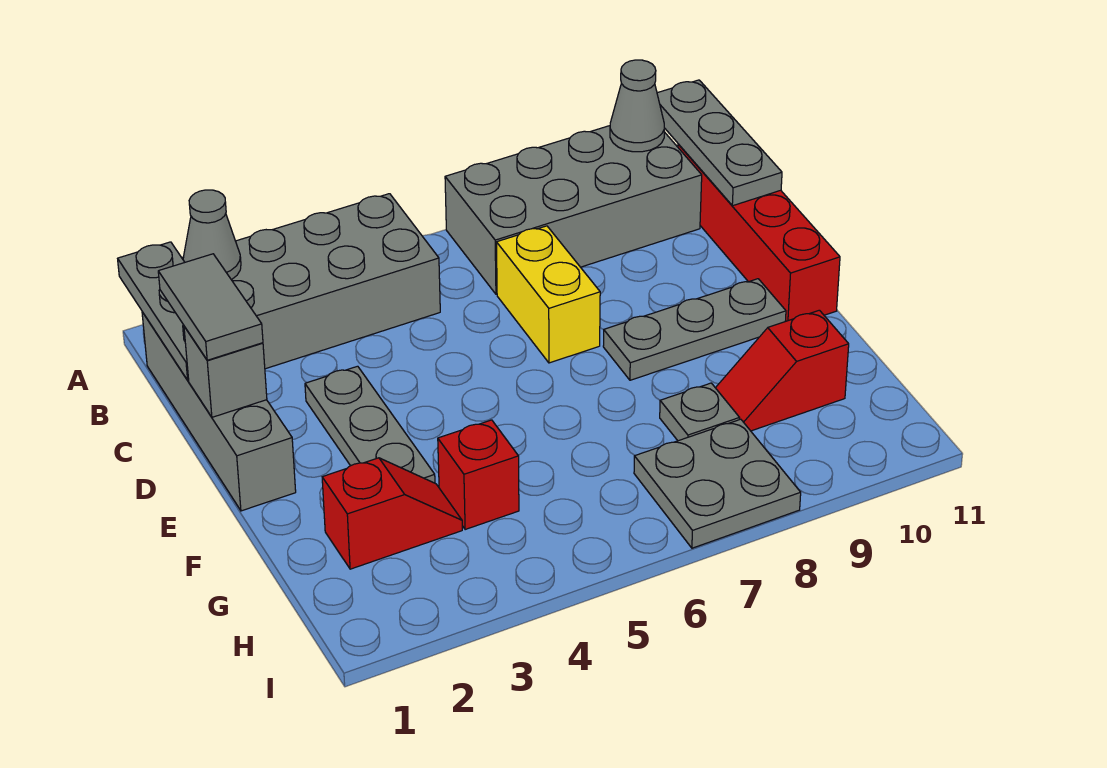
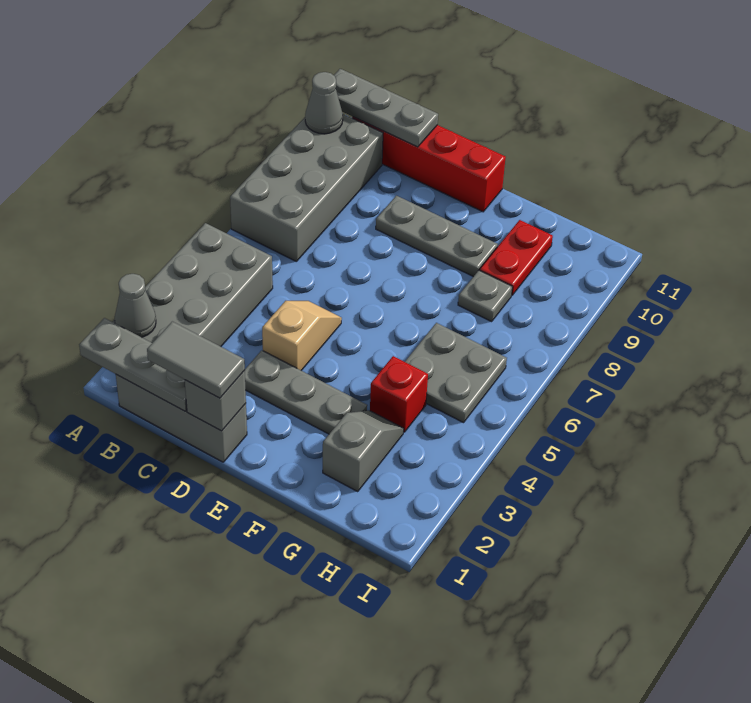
grey brick B1:E1 level 1 -> grey brick B1:D1 level 1
yellow brick C7:D7 level 1 -> none
none -> tan slope D4:D5 level 1 top 4
grey plate E8:E10 level 1 -> grey plate D9:F9 level 1
red slope G2:G3 level 1 top 2 -> grey slope G2:G3 level 1 top 2
red slope G9:G10 level 1 top 10 -> red plate G9:G10 level 1
grey plate H7:I8 level 1 -> grey plate G5:H6 level 1

